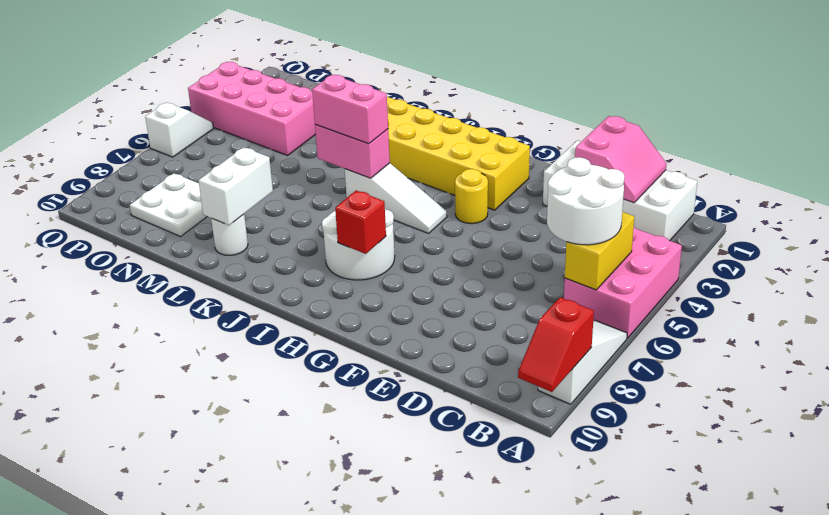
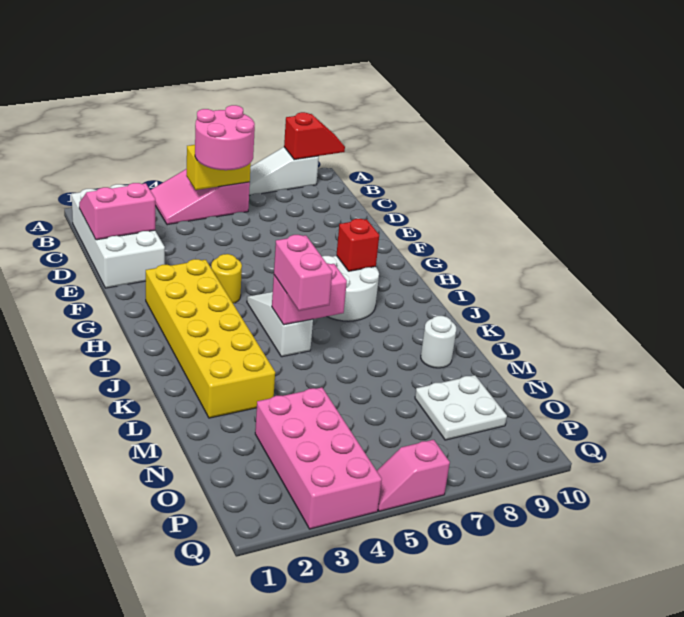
pink brick A4:B6 level 1 -> pink slope A4:B6 level 1 top 6
white round brick B5:C6 level 3 -> pink round brick B5:C6 level 3
pink brick J5:K5 level 2 -> pink brick J5:J6 level 2
white brick L8:L9 level 2 -> none
white slope Q5:Q6 level 1 top 6 -> pink slope Q5:Q6 level 1 top 6

